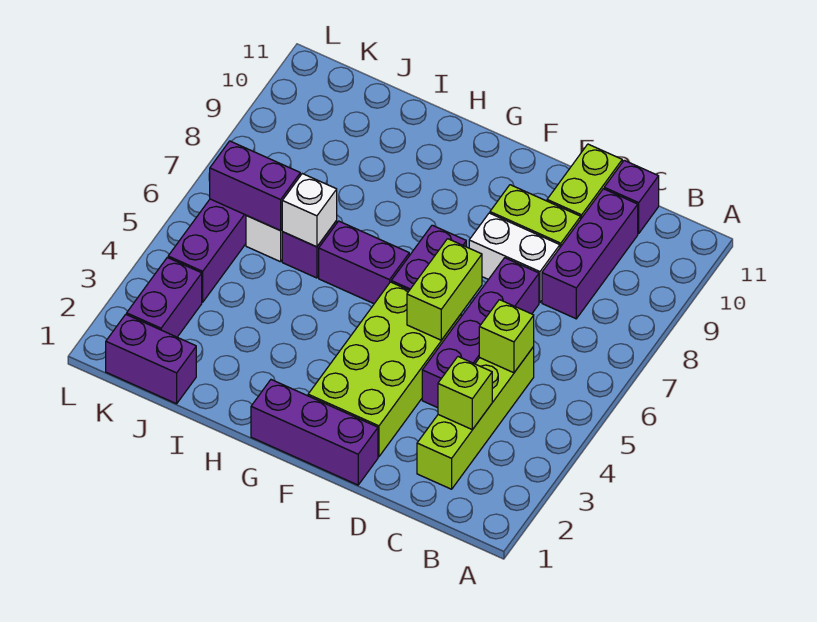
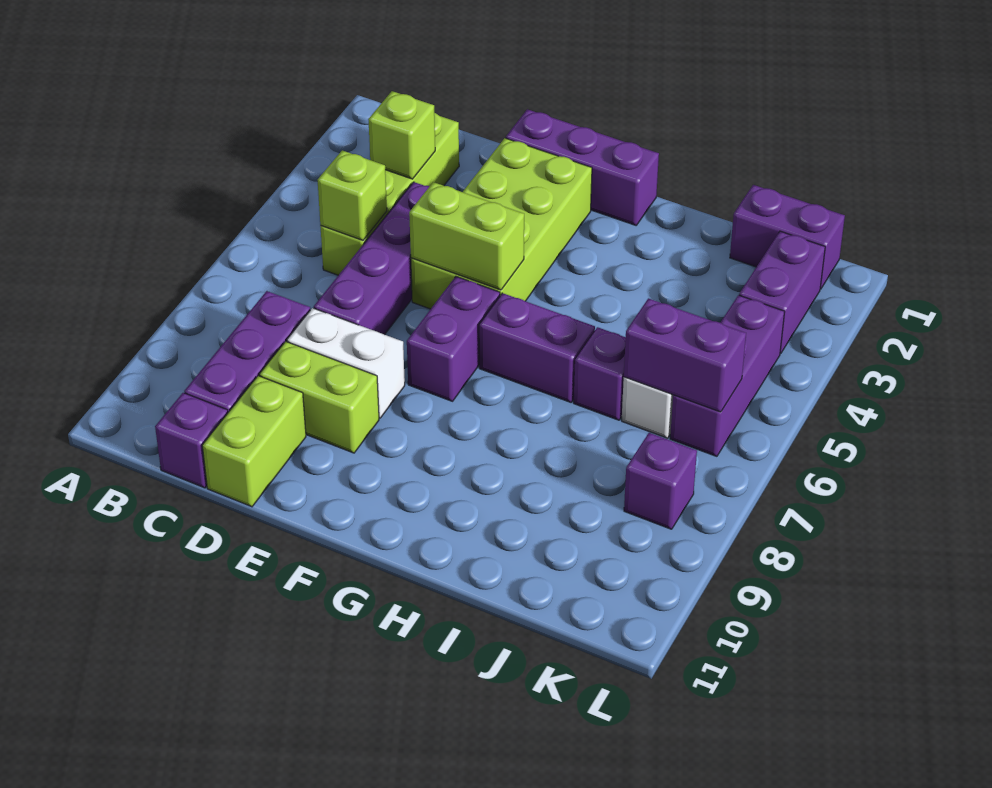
lime brick E5:E6 level 2 -> lime brick E5:F5 level 2
white brick I6 level 2 -> none
none -> purple brick K8 level 1

